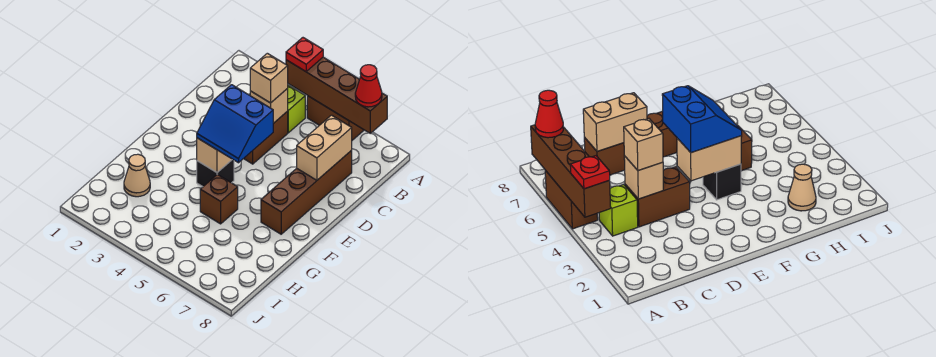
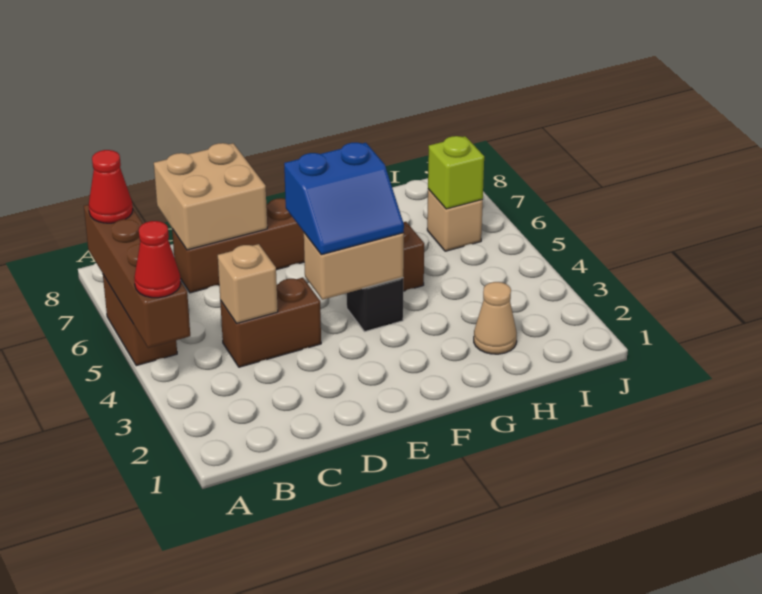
red plate A4 level 3 -> red cone A4 level 3
lime brick B4 level 1 -> lime brick I6 level 2
tan brick C4 level 3 -> tan brick I6 level 1
tan brick C7:D7 level 2 -> tan brick C7:D8 level 2
blue slope E4:F5 level 3 top E -> blue slope E4:F5 level 3 top 5

